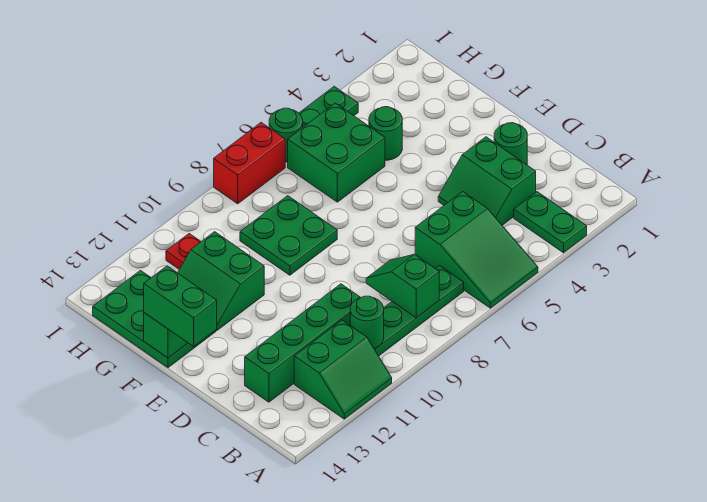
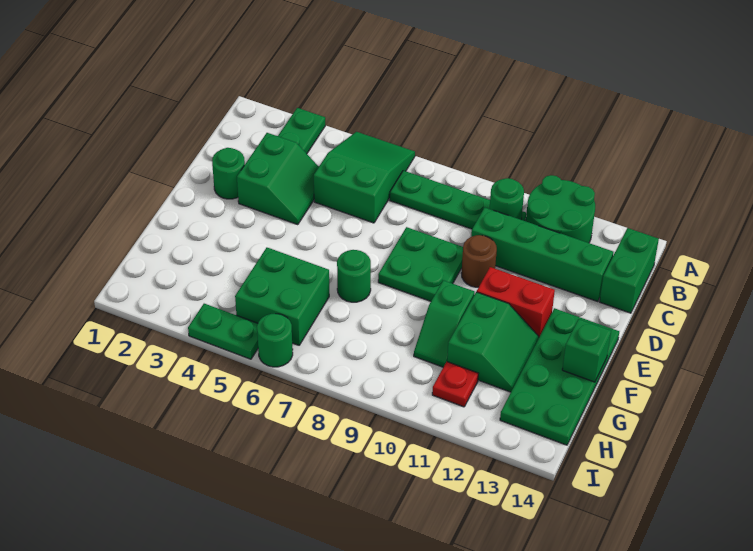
green slope A11:B12 level 1 top B -> green round brick A11:B12 level 1
green slope B8:C8 level 2 top B -> green slope F10:G10 level 1 top F
none -> brown round brick D10 level 1
green brick E14:F14 level 3 -> green brick B14:C14 level 1
green plate F8:G9 level 1 -> green plate D8:E9 level 1
green plate F13:H14 level 1 -> green plate E13:H14 level 1
green round brick G4 level 1 -> green round brick F7 level 1
red brick I7:I8 level 1 -> red brick E11:E12 level 1

